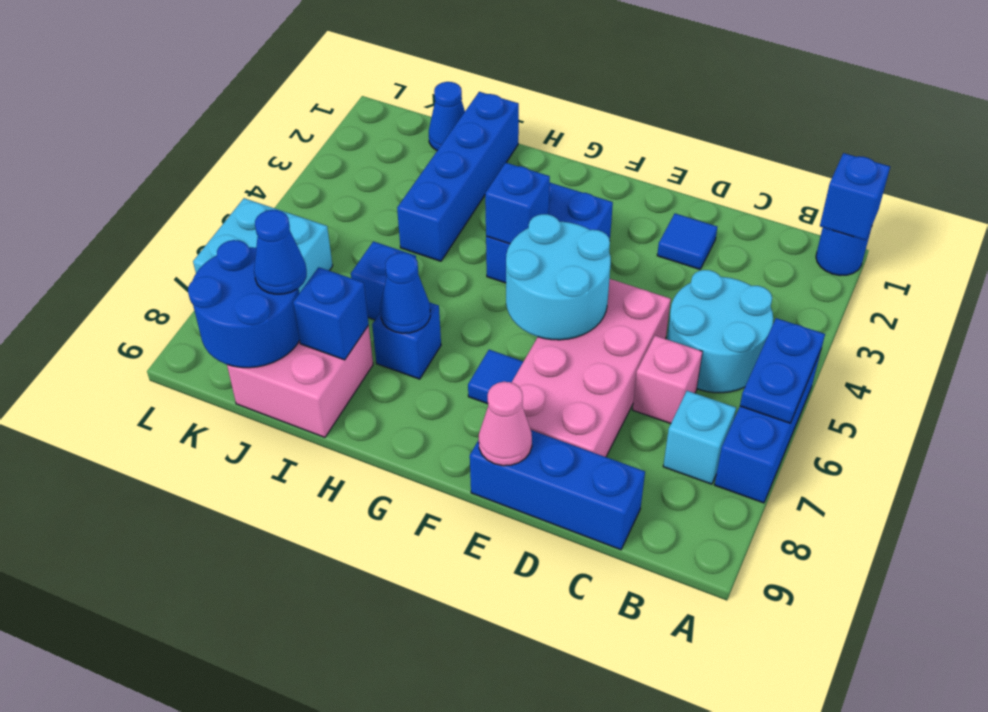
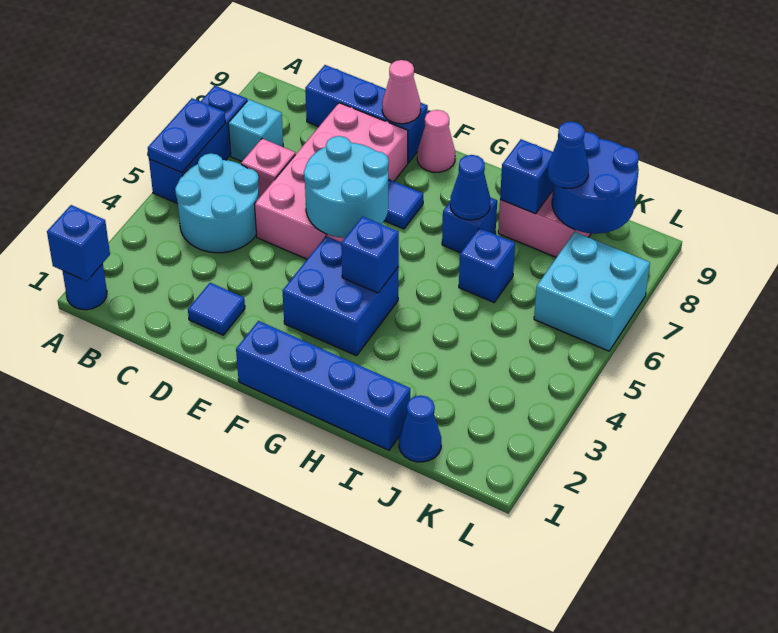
none -> pink cone F9 level 1
blue brick I1:I4 level 1 -> blue brick F1:I1 level 1

